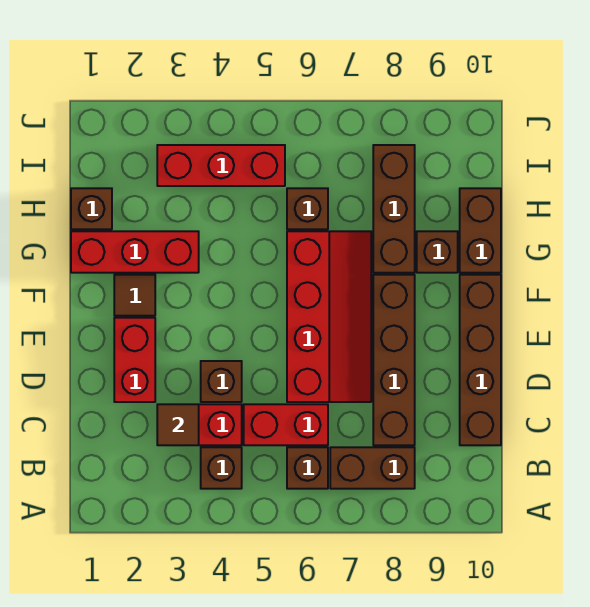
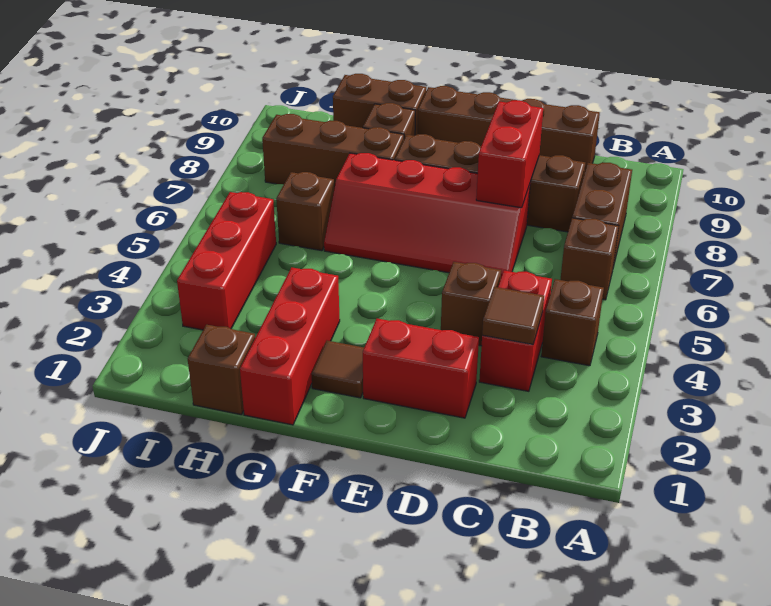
red brick C5:C6 level 1 -> red brick D7:D8 level 2
red slope D6:G7 level 1 top 6 -> red slope D6:G7 level 1 top 7

